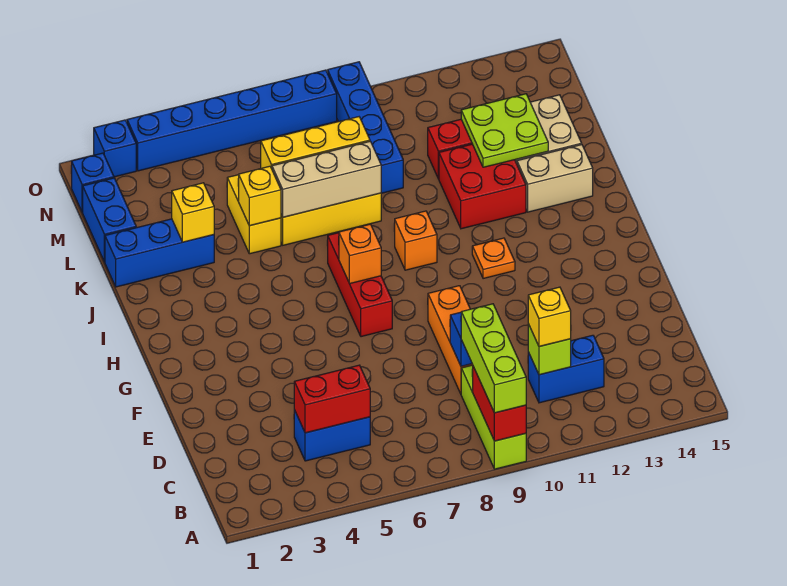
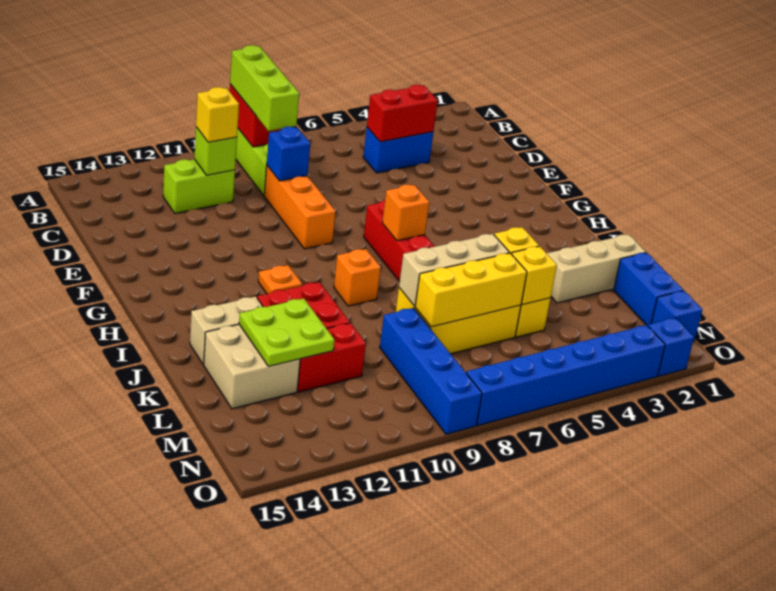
blue brick C11:C12 level 1 -> lime brick C11:C12 level 1
blue brick K1:K3 level 1 -> tan brick K1:K3 level 1
yellow brick K3 level 2 -> yellow brick L5 level 2

